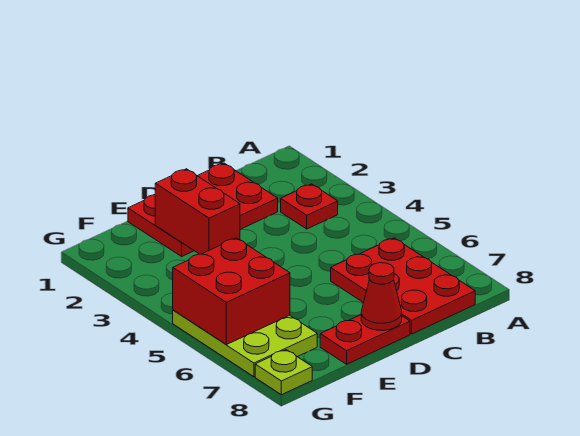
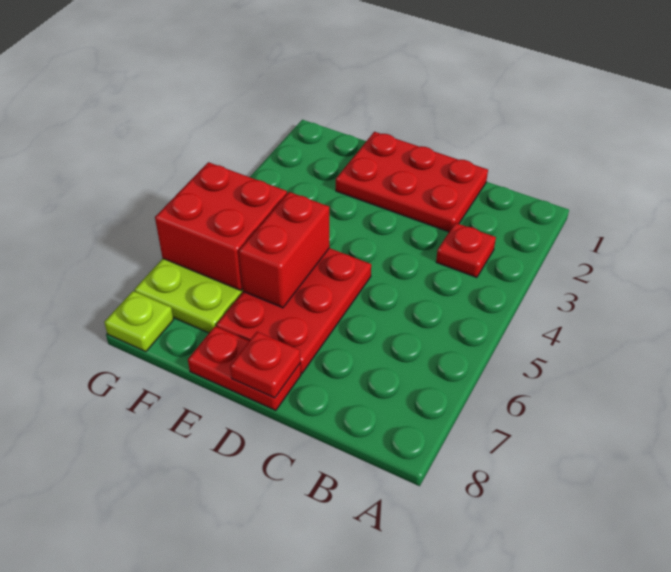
red plate B6:C8 level 1 -> red plate D5:E7 level 1
red cone D8 level 2 -> red plate D8 level 2
red brick E2:E3 level 2 -> red brick E5:E6 level 2

